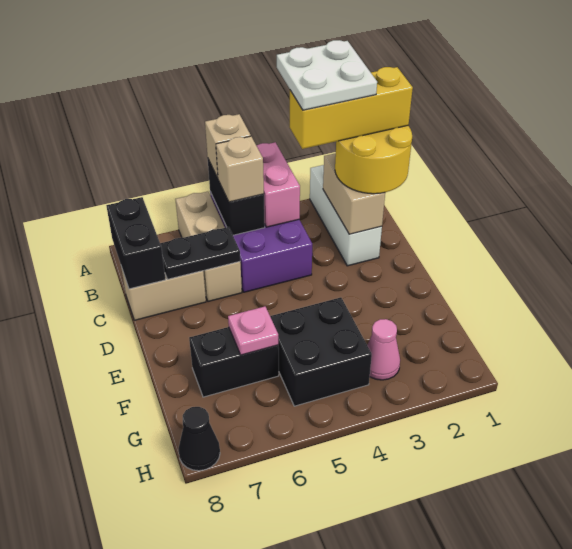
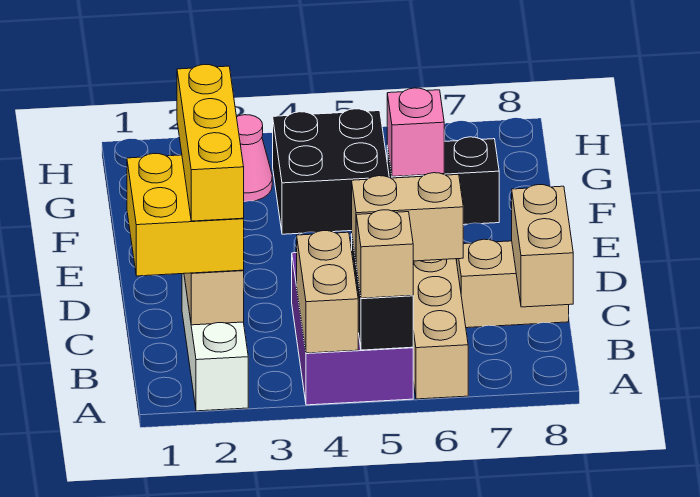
white plate A2:B3 level 5 -> none
pink brick A4:B4 level 2 -> tan brick A4:B4 level 2
yellow round brick B1:C2 level 3 -> yellow brick B1:C2 level 3
yellow brick B1:B3 level 4 -> yellow brick B2:D2 level 4
tan brick B5 level 3 -> tan brick B5:B6 level 3
black brick B8:C8 level 2 -> tan brick B8:C8 level 2
black plate C6:C7 level 2 -> none
pink plate F6 level 2 -> pink brick F6 level 2
black cone H8 level 1 -> none

